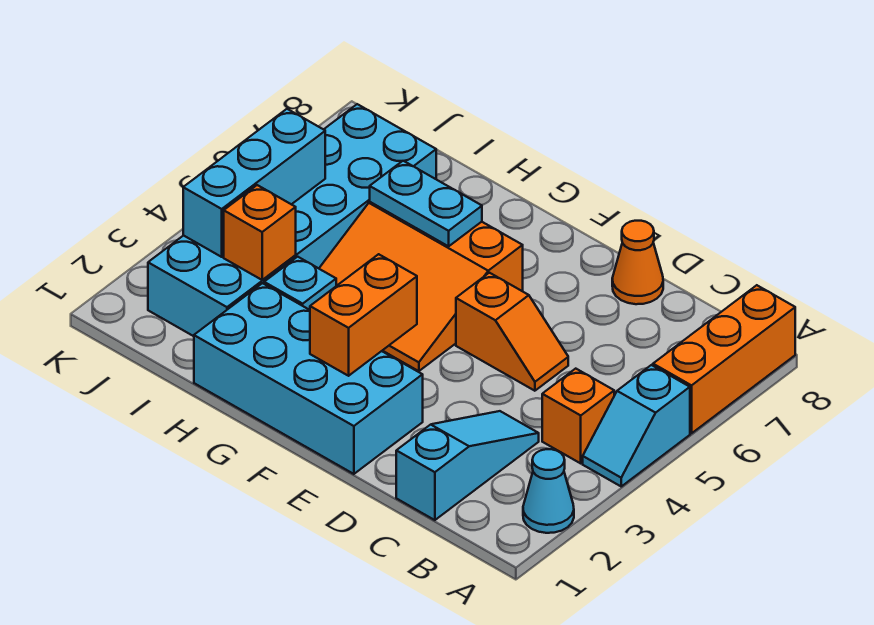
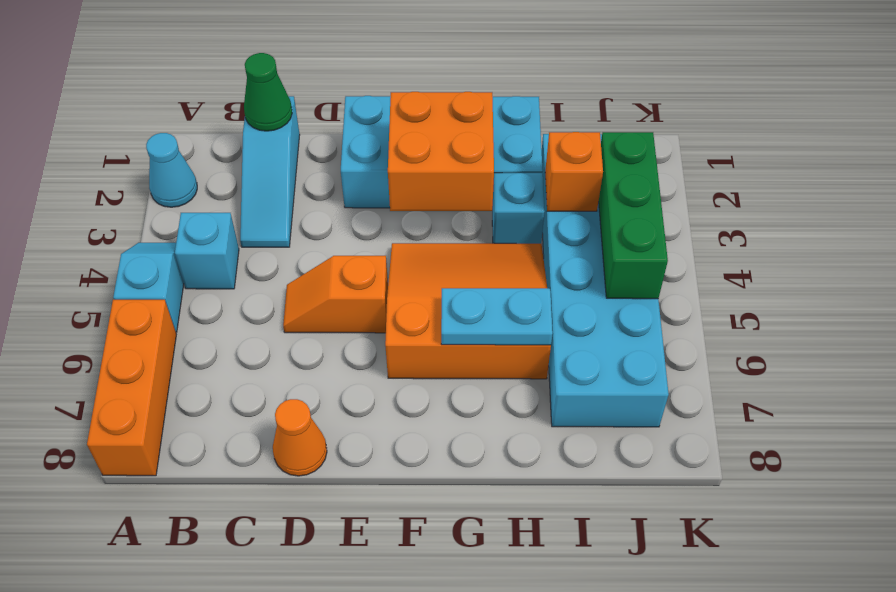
orange brick B4 level 1 -> cyan brick B4 level 1
none -> green cone C1 level 2
orange brick F2:F3 level 2 -> orange brick F2:G3 level 2
cyan brick J3:J5 level 2 -> green brick J3:J5 level 2

